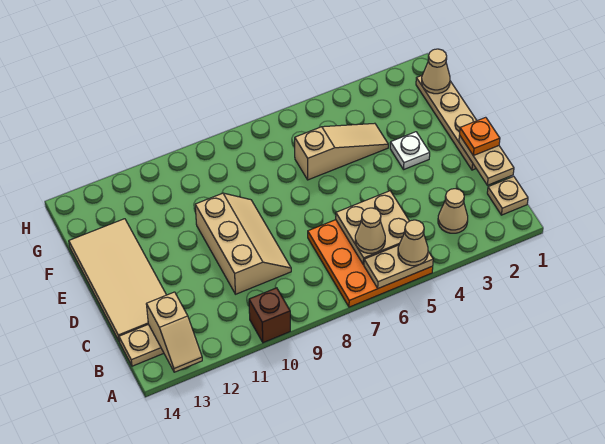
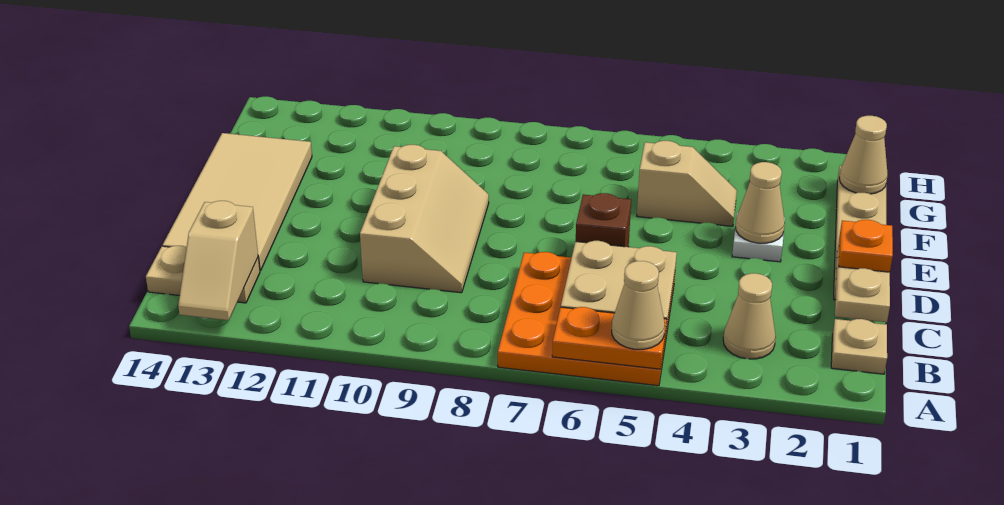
tan plate A5:A6 level 2 -> orange plate A5:A6 level 2
brown brick A10 level 1 -> brown brick D6 level 1
tan cone B6 level 3 -> tan cone E3 level 2
tan slope F4:F6 level 1 top 6 -> tan slope F4:F5 level 1 top 5

